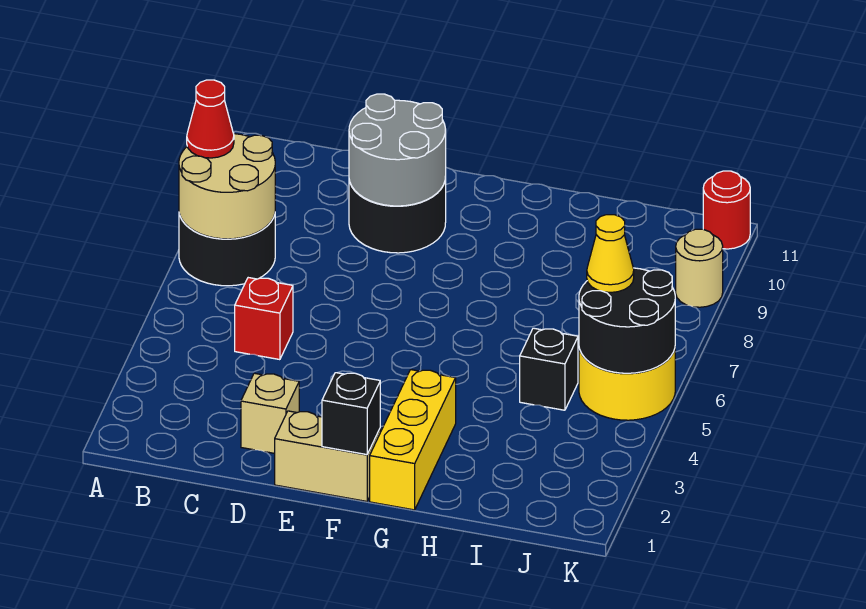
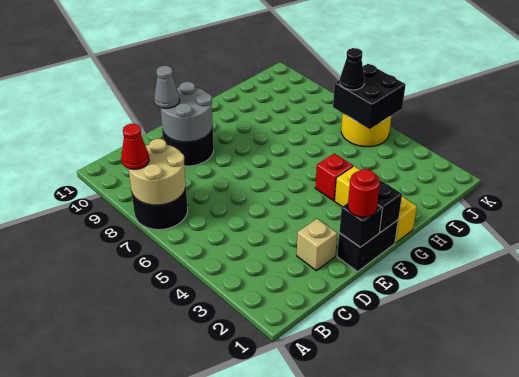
red brick C5 level 1 -> red brick G4 level 1
none -> grey cone D10 level 3
tan brick E1:F1 level 1 -> black brick E1:F1 level 1
black brick I5 level 1 -> black brick E1 level 2
black round brick J5:K6 level 2 -> black brick J5:K6 level 2
yellow cone J6 level 3 -> black cone J6 level 3
tan round brick K9 level 1 -> none
red round brick K11 level 1 -> red round brick E1 level 3

